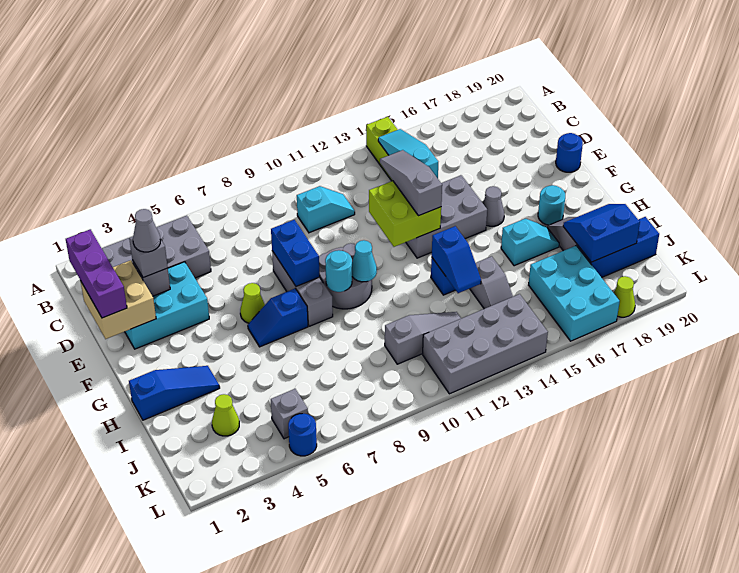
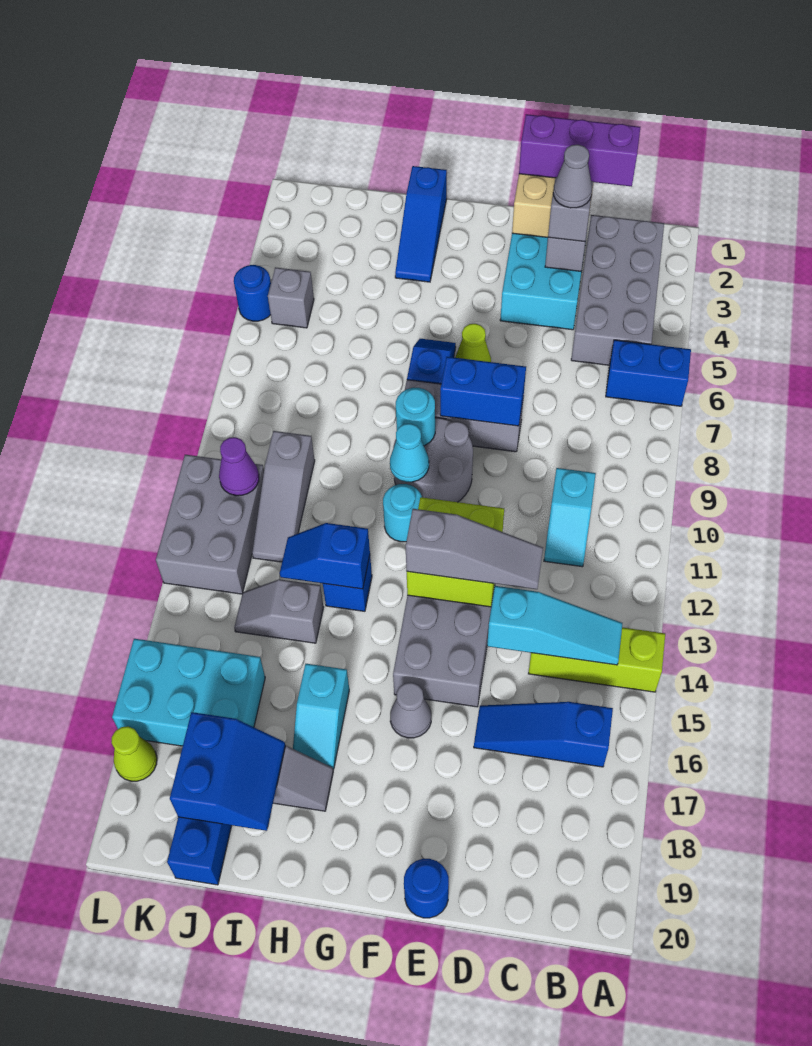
none -> blue brick A6:B6 level 1
none -> blue slope B16:D16 level 1 top B
cyan round brick G18 level 1 -> cyan round brick G11 level 1
lime cone J3 level 1 -> none
grey brick K11:L14 level 1 -> grey brick K11:L13 level 1
none -> purple cone K11 level 2

